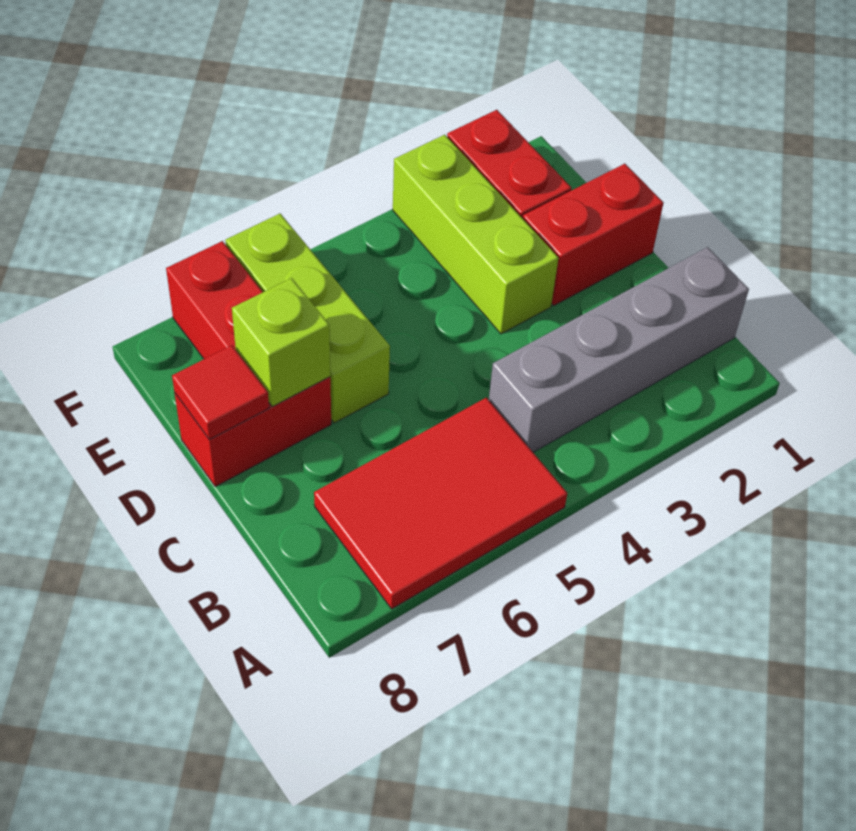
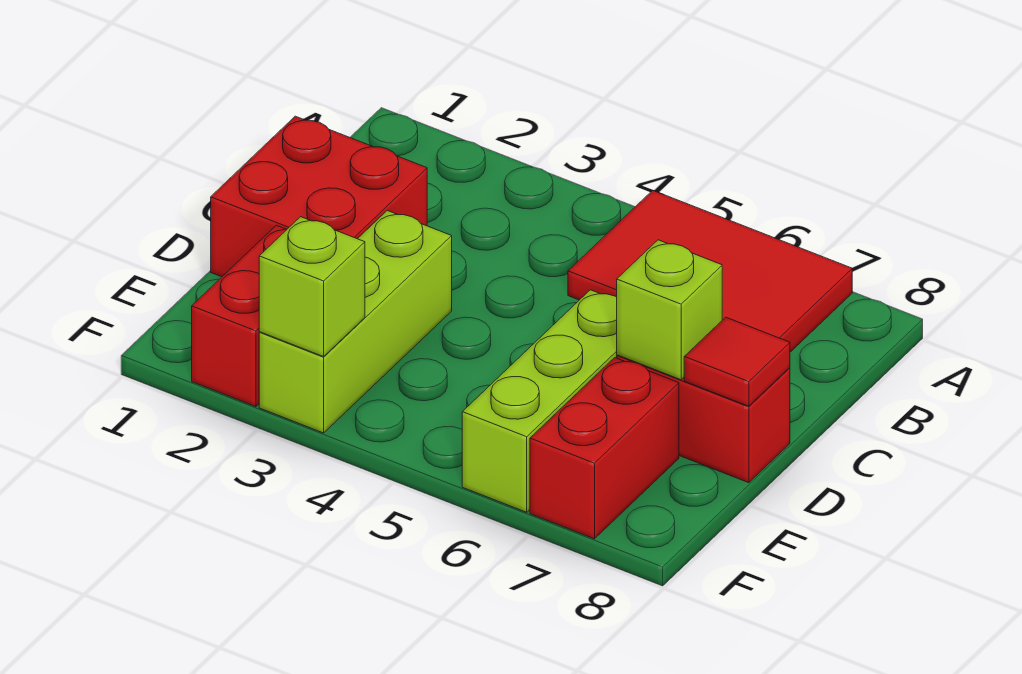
grey brick B1:B4 level 1 -> none
red brick D1:D2 level 1 -> red brick C1:D2 level 1
none -> lime brick F3 level 2

